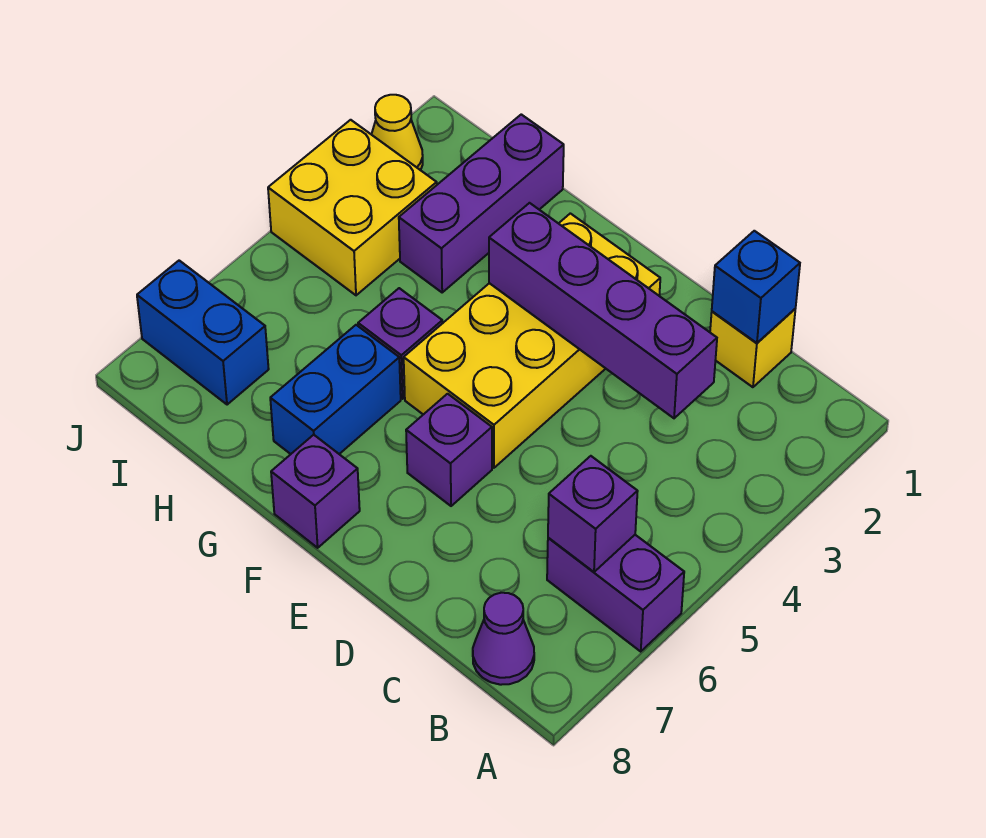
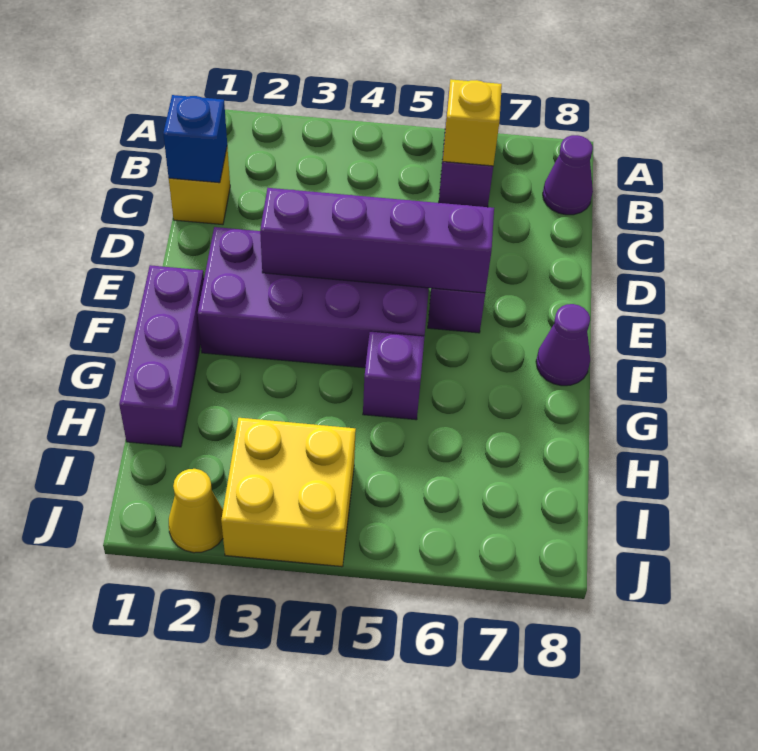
purple brick B6 level 2 -> yellow brick B6 level 2
purple brick C3:F3 level 2 -> purple brick E3:E6 level 2
yellow brick E2:F5 level 1 -> purple brick E2:F5 level 1
purple brick F8 level 1 -> purple cone F8 level 1
blue brick G6:G7 level 1 -> none
purple brick H1:H3 level 1 -> purple brick F1:H1 level 1
blue brick I7:J7 level 1 -> none

